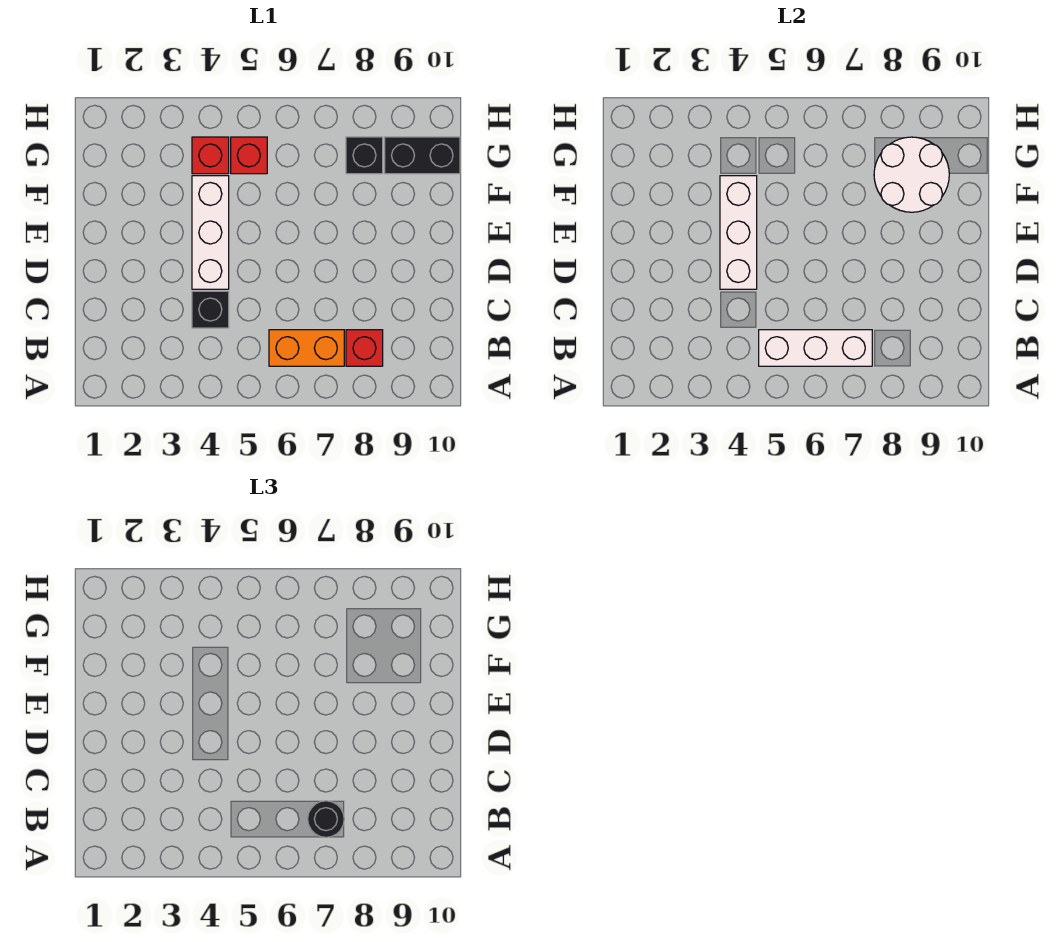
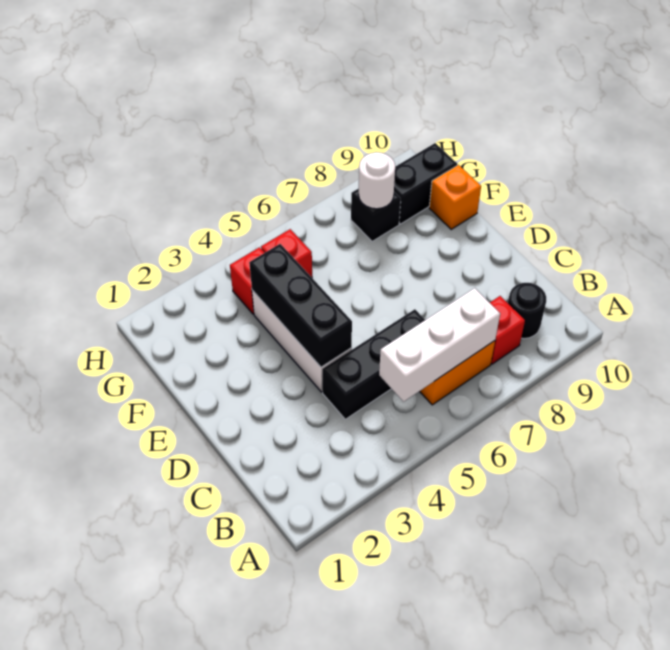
black round brick B7 level 3 -> black round brick B9 level 1
black brick C4 level 1 -> black brick C4:C6 level 1
white brick D4:F4 level 2 -> black brick D4:F4 level 2
white round brick F8:G9 level 2 -> white round brick G8 level 2
none -> orange brick F10 level 1

